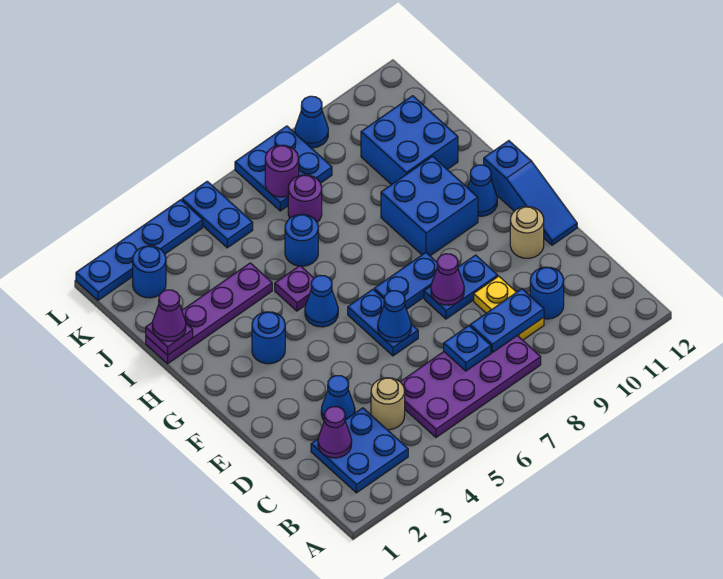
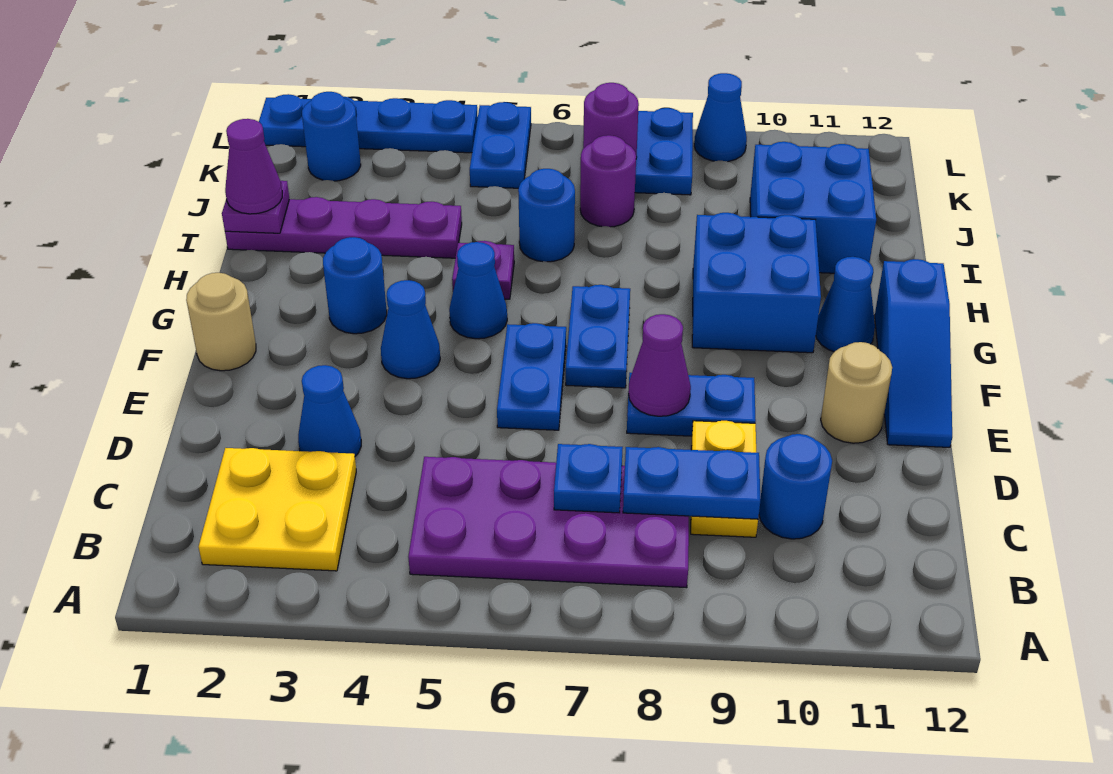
blue plate B2:C3 level 1 -> yellow plate B2:C3 level 1
purple cone C2 level 2 -> none
tan round brick C4 level 1 -> tan round brick F1 level 1
blue cone E6 level 2 -> blue cone F4 level 1
blue plate F7:F8 level 1 -> blue plate F7:G7 level 1

